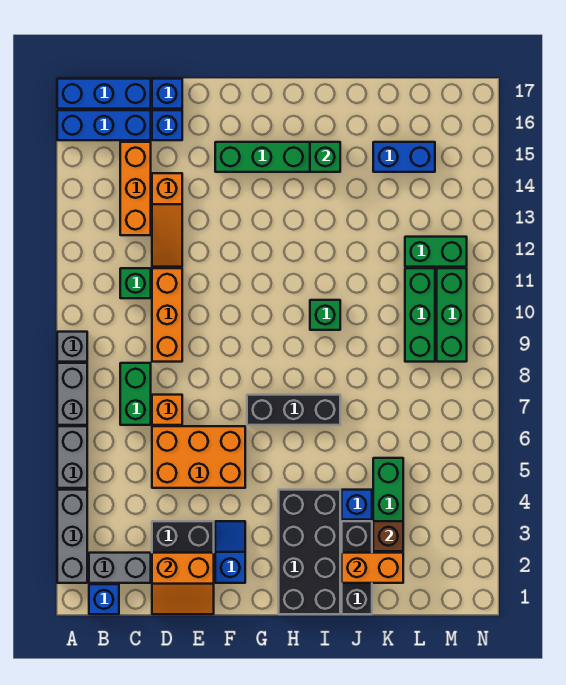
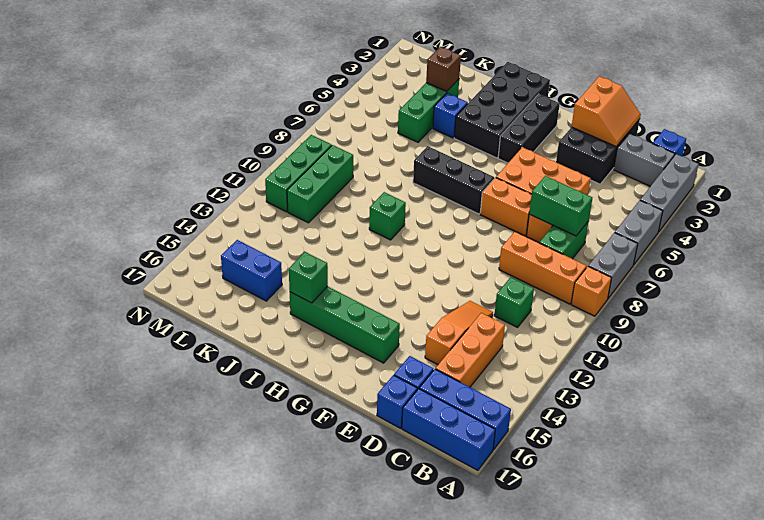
grey brick A9 level 1 -> orange brick A9 level 1
orange slope D1:E2 level 2 top 2 -> orange slope D1:E2 level 2 top E
orange brick D9:D11 level 1 -> orange brick B9:D9 level 1
blue slope F2:F3 level 1 top 2 -> none
black brick J1:J3 level 1 -> black brick G2:G4 level 1
orange brick J2:K2 level 2 -> orange brick E7:F7 level 1
green brick L12:M12 level 1 -> green brick C7:D7 level 2

